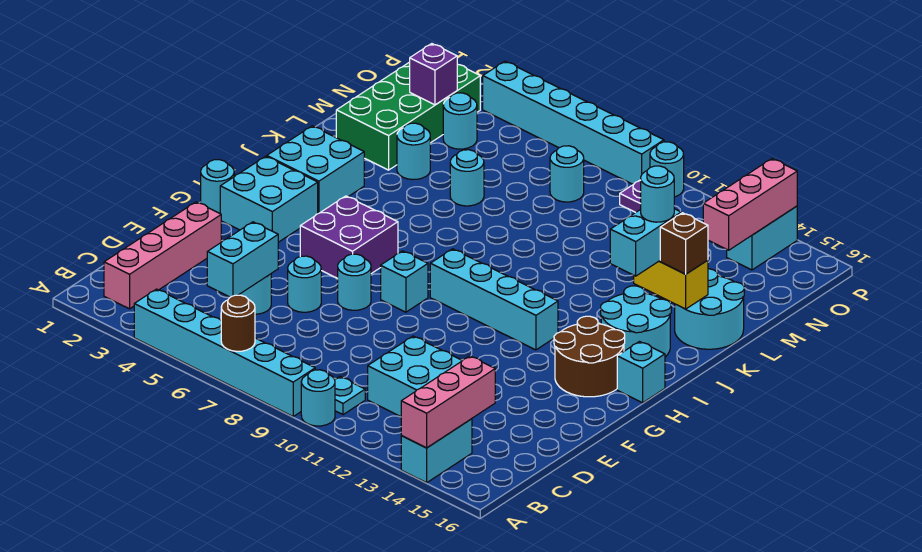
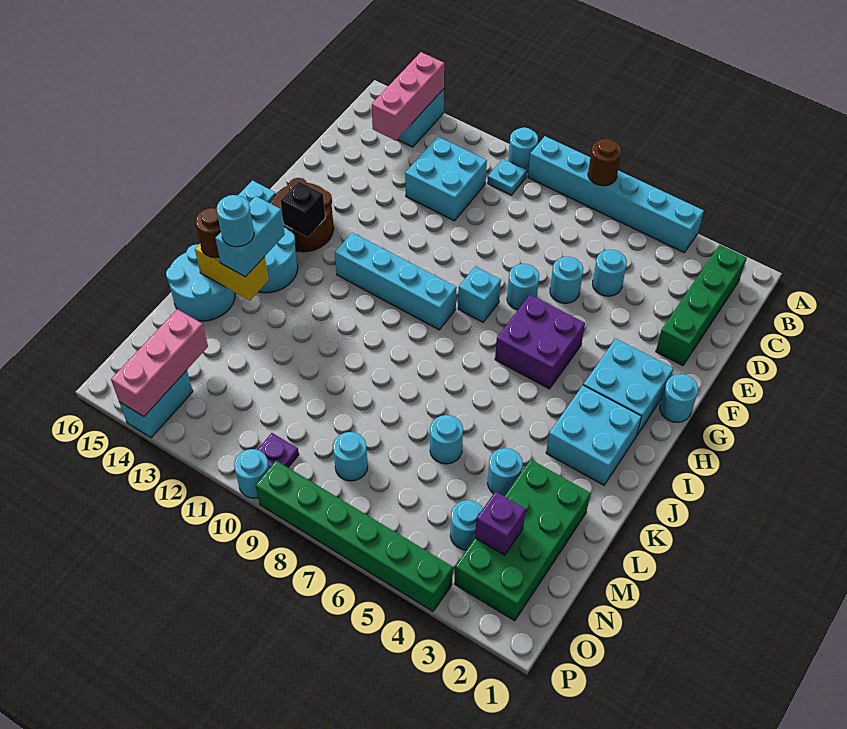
pink brick B2:E2 level 1 -> green brick B2:E2 level 1
cyan brick C5:D5 level 2 -> none
none -> black brick H14 level 2
brown brick K15 level 3 -> brown round brick K15 level 3
cyan brick P4:P9 level 1 -> green brick P4:P9 level 1

